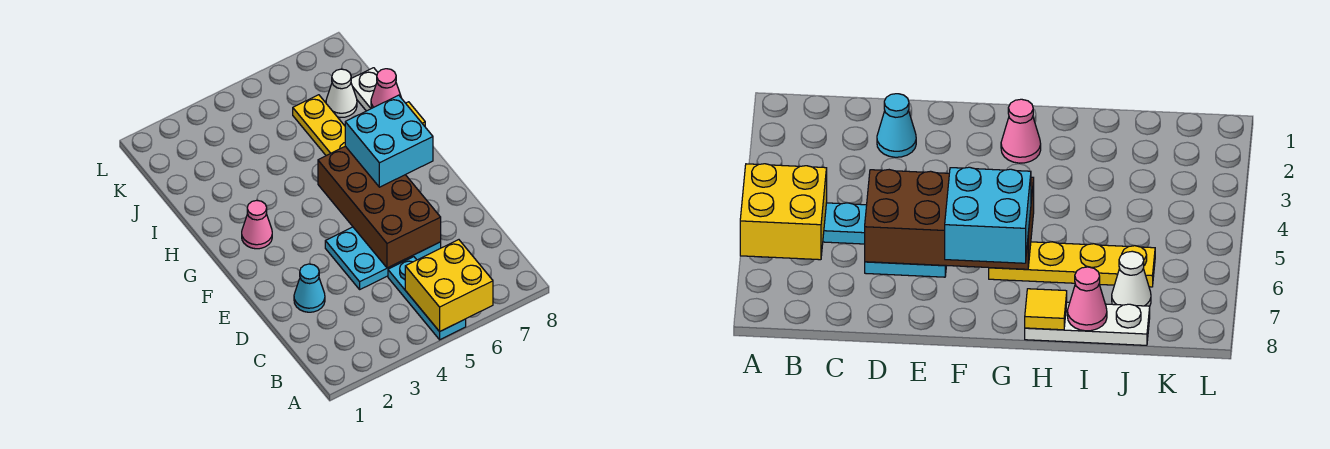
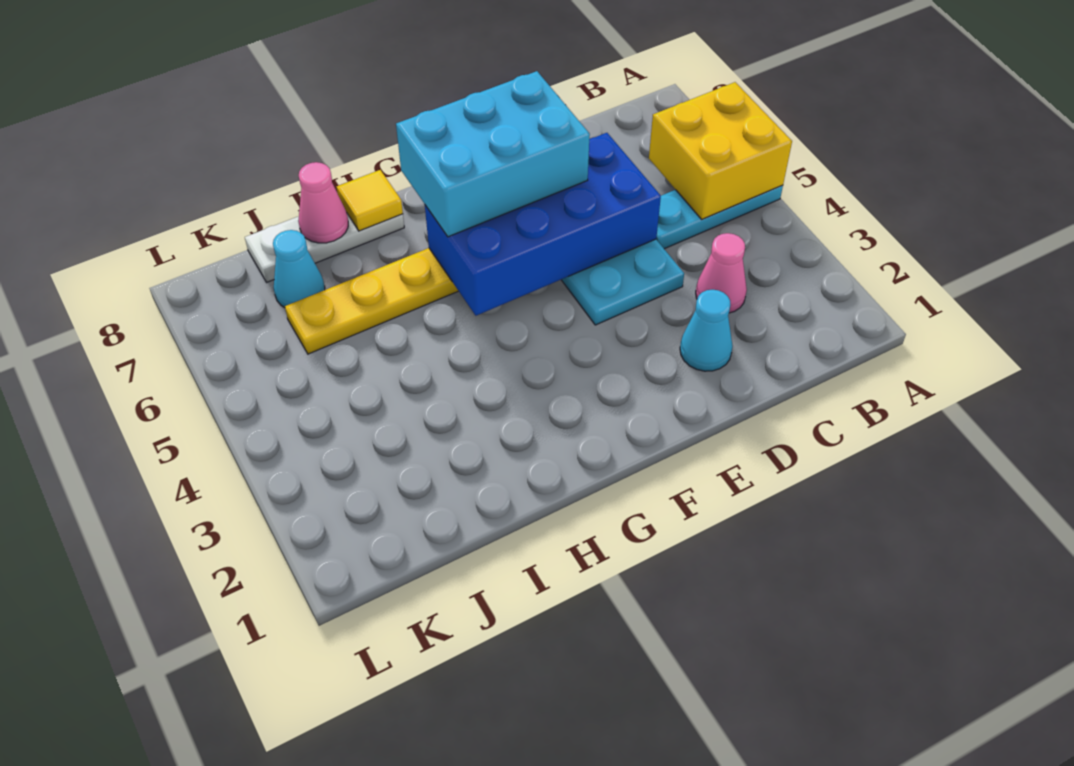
brown brick D5:G6 level 2 -> blue brick D5:G6 level 2
cyan brick F6:G7 level 3 -> cyan brick E6:G7 level 3
pink cone G2 level 1 -> pink cone C3 level 1
white cone J7 level 1 -> cyan cone J7 level 1

